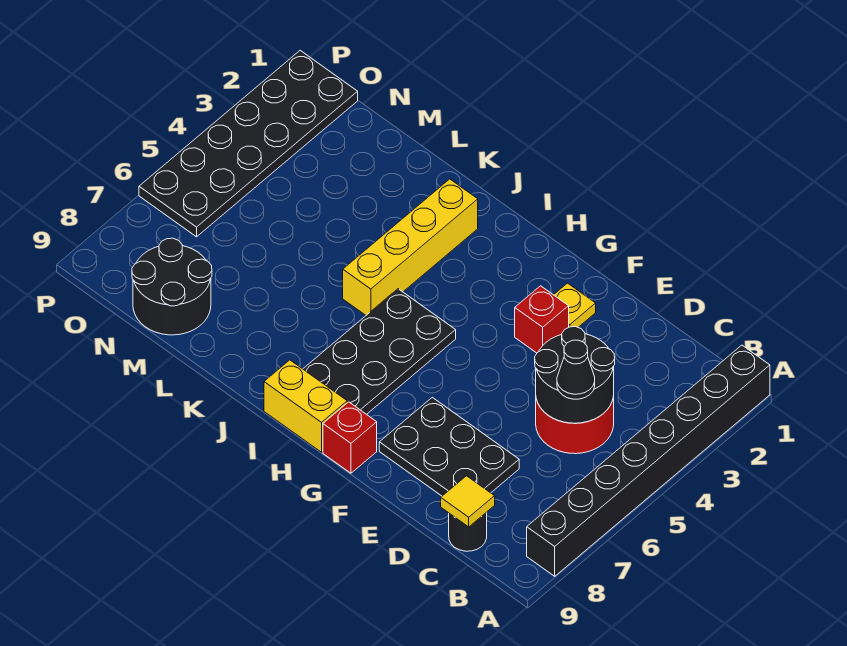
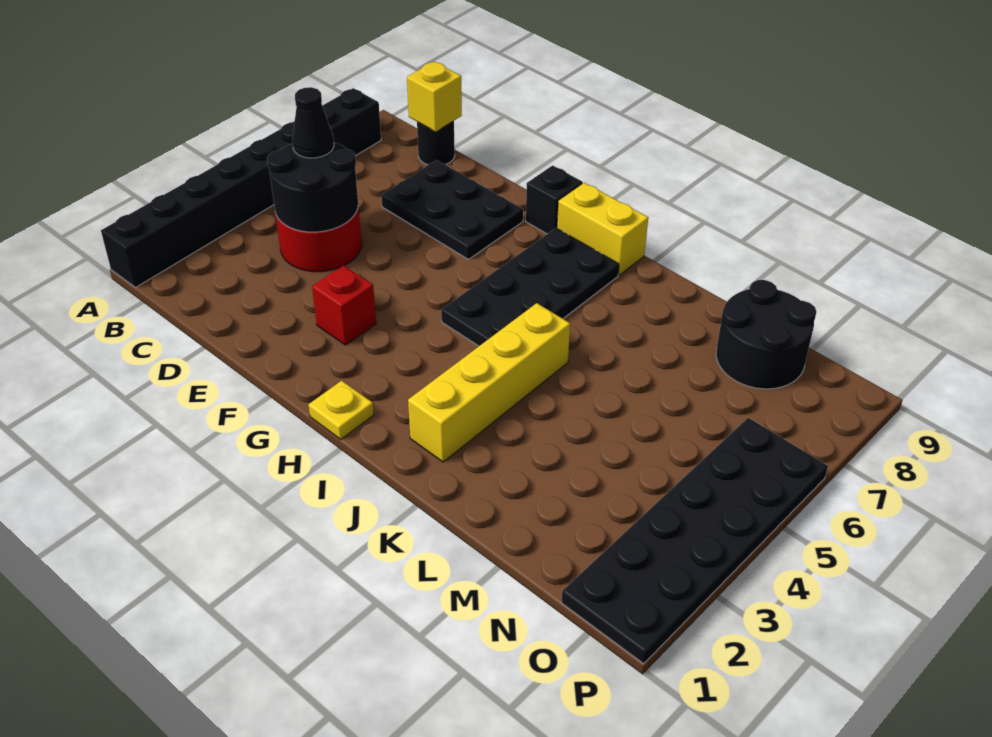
yellow tile C9 level 2 -> yellow brick C9 level 2
yellow plate F2 level 1 -> yellow plate H1 level 1
red brick G9 level 1 -> black brick G9 level 1

